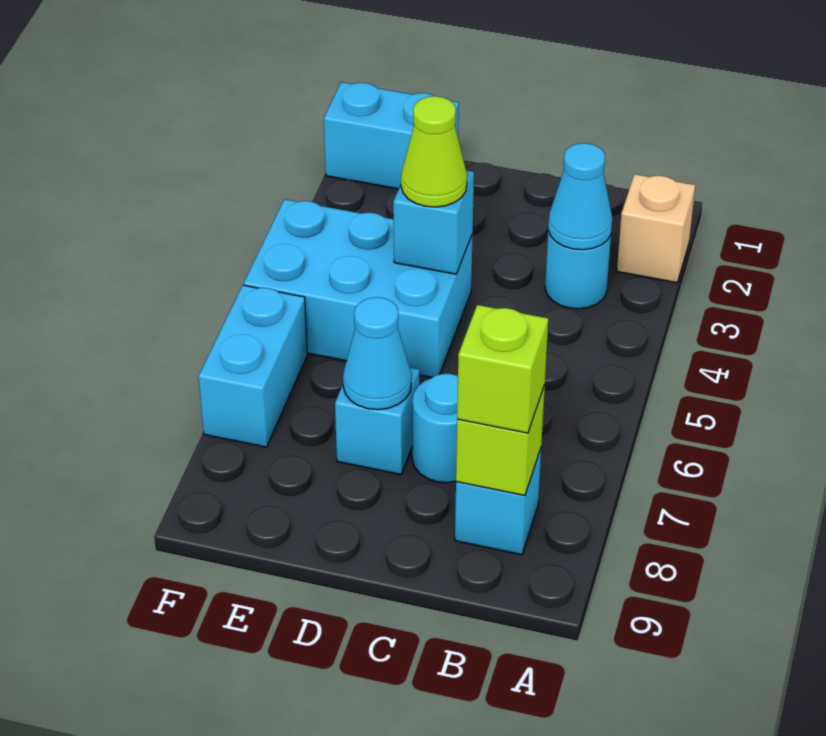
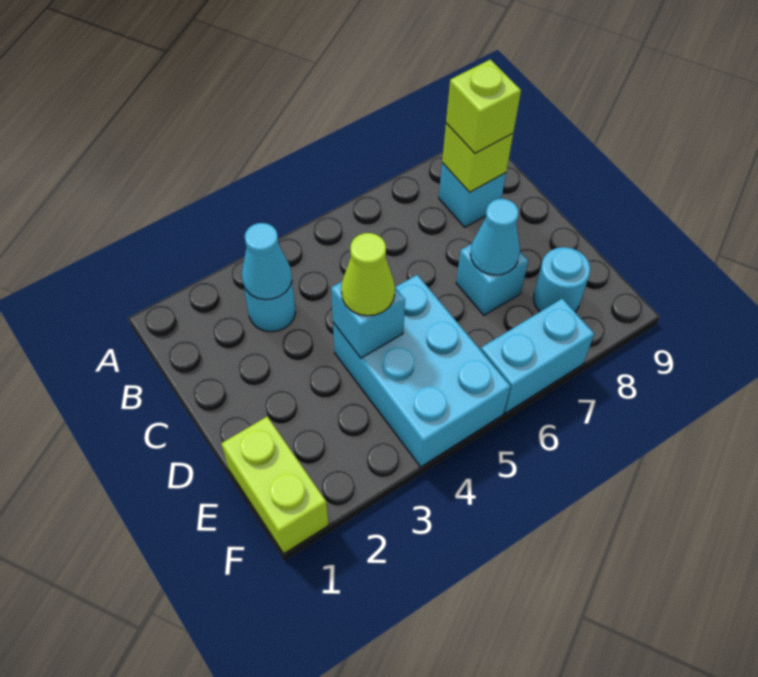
tan brick A2 level 1 -> none
cyan round brick C7 level 1 -> cyan round brick E8 level 1
cyan brick E1:F1 level 1 -> lime brick E1:F1 level 1

